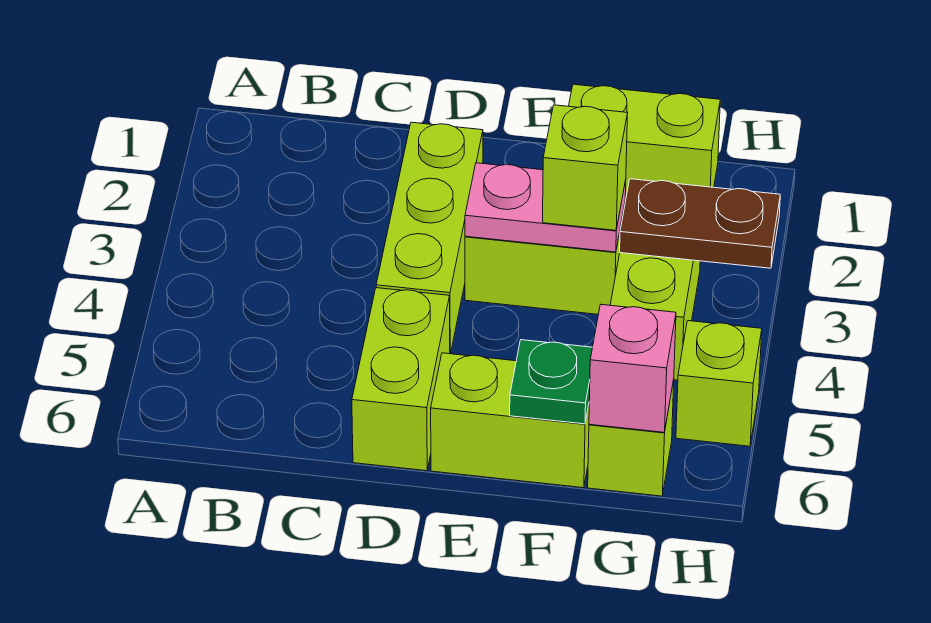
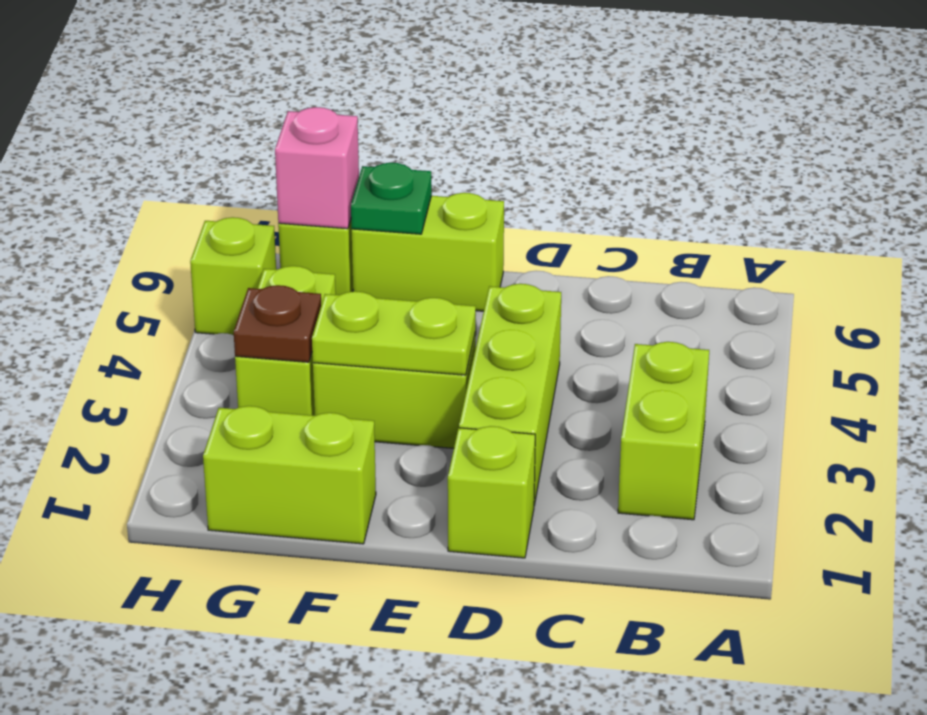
lime brick D5:D6 level 1 -> lime brick B2:B3 level 1
pink plate E3:F3 level 2 -> lime plate E3:F3 level 2
lime brick F3 level 3 -> lime brick D1 level 1
brown plate G3:H3 level 2 -> brown plate G3 level 2

